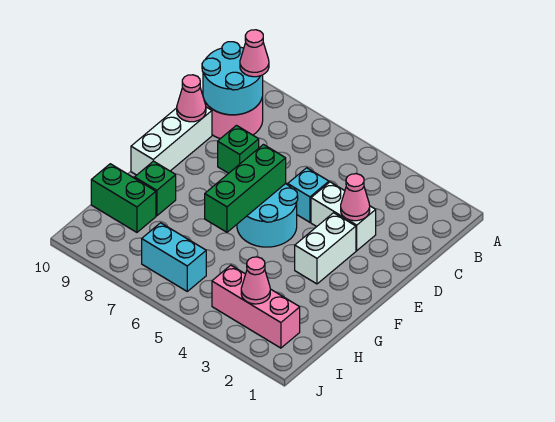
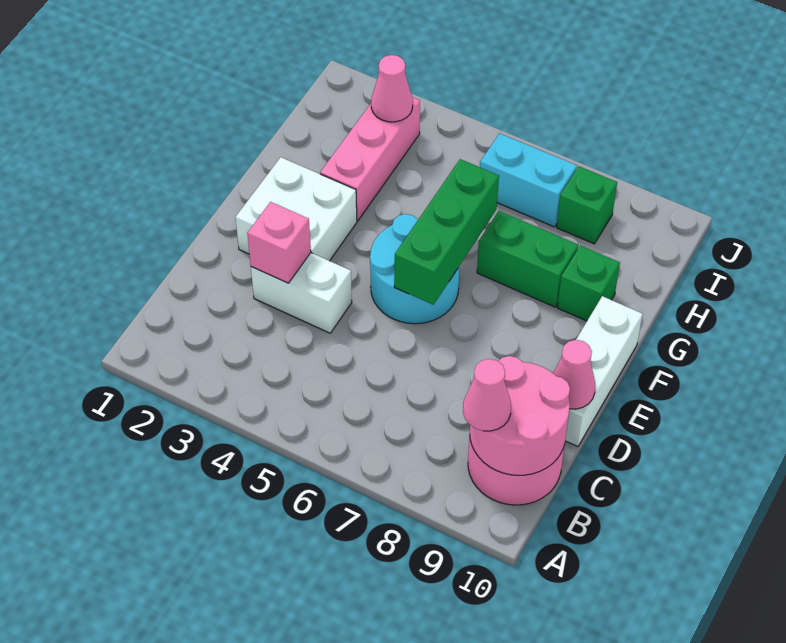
cyan round brick B9:C10 level 2 -> pink round brick B9:C10 level 2
pink cone D3 level 2 -> pink brick D3 level 2
cyan brick D5 level 1 -> none
green brick D8 level 1 -> green brick I8 level 1
white brick E3:F3 level 1 -> white brick E2:F3 level 1
green brick H9:H10 level 1 -> green brick G7:G8 level 1
pink brick I2:I4 level 1 -> pink brick G3:I3 level 1

